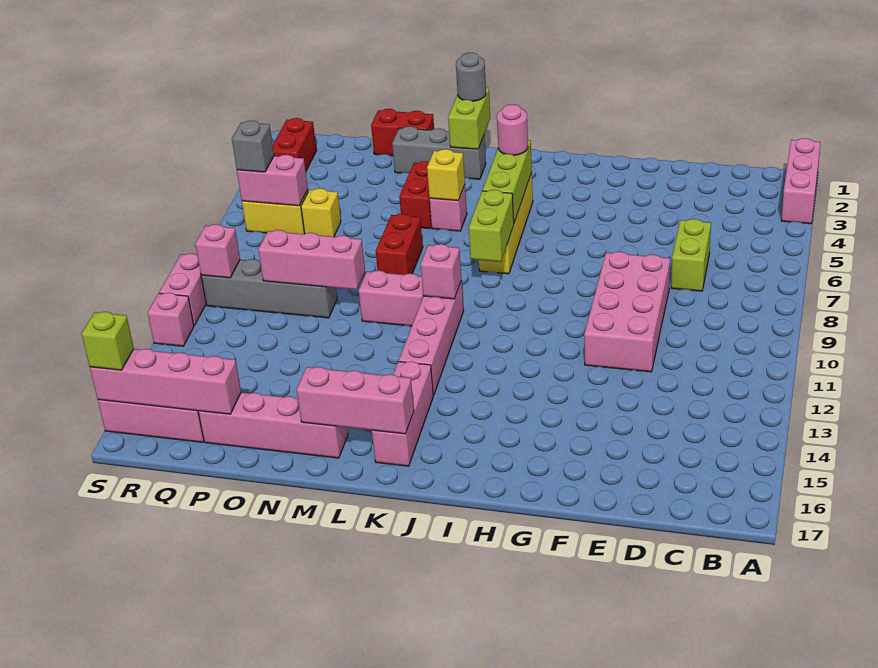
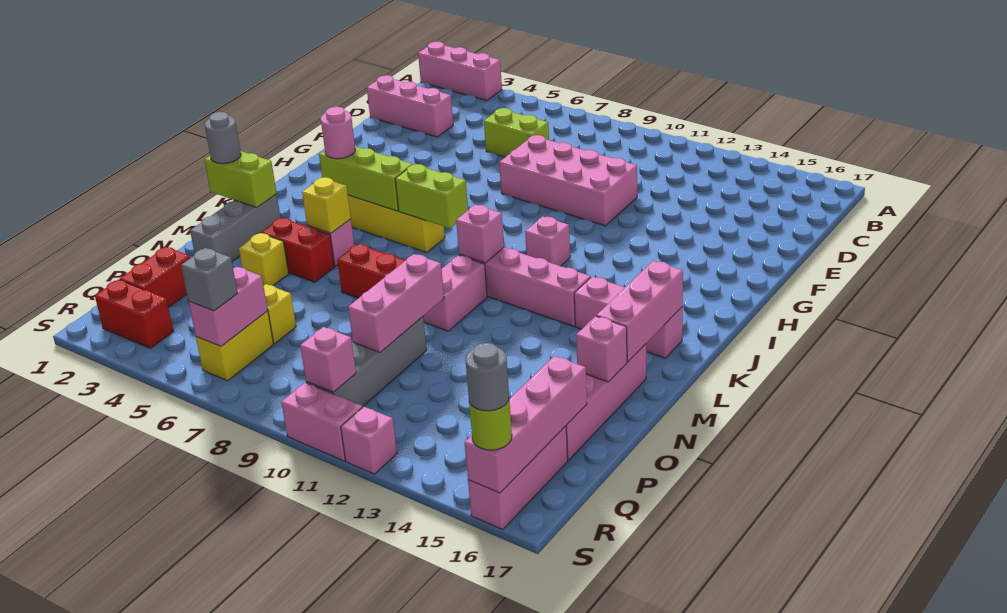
none -> pink brick D1:D3 level 1
none -> pink brick I11 level 1
red brick N1:O1 level 1 -> red brick P2:Q2 level 1
none -> yellow brick N4 level 1
none -> pink brick N16 level 2
lime brick S16 level 3 -> lime round brick S16 level 3
none -> grey round brick S16 level 4

